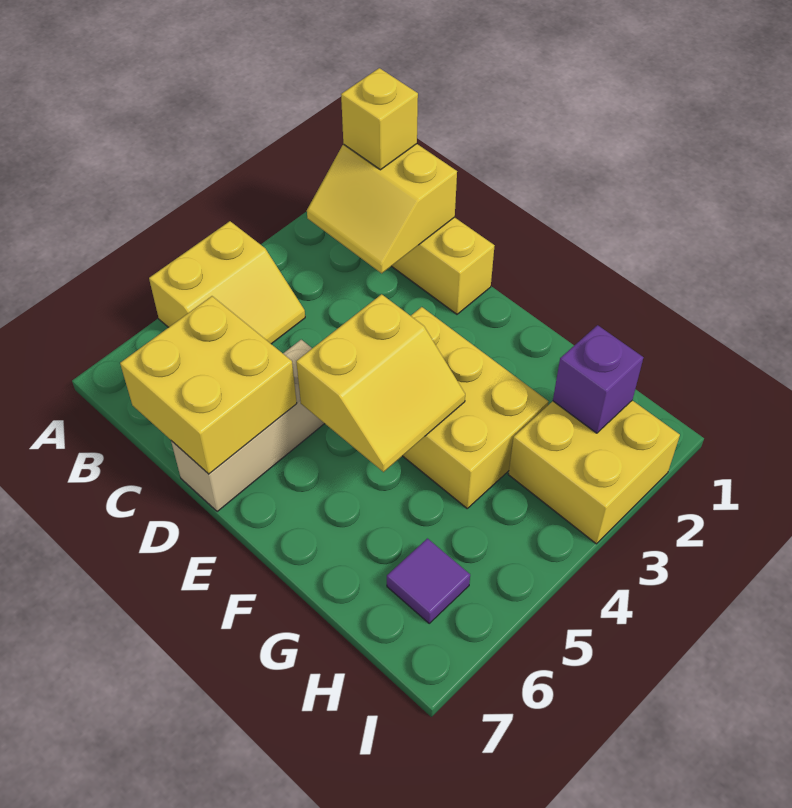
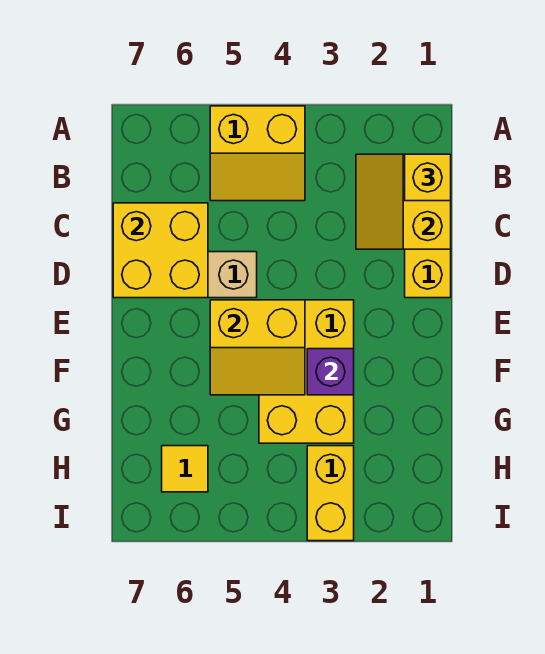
yellow brick H2:I3 level 1 -> yellow brick H3:I3 level 1
purple brick H2 level 2 -> purple brick F3 level 2
purple tile H6 level 1 -> yellow tile H6 level 1

